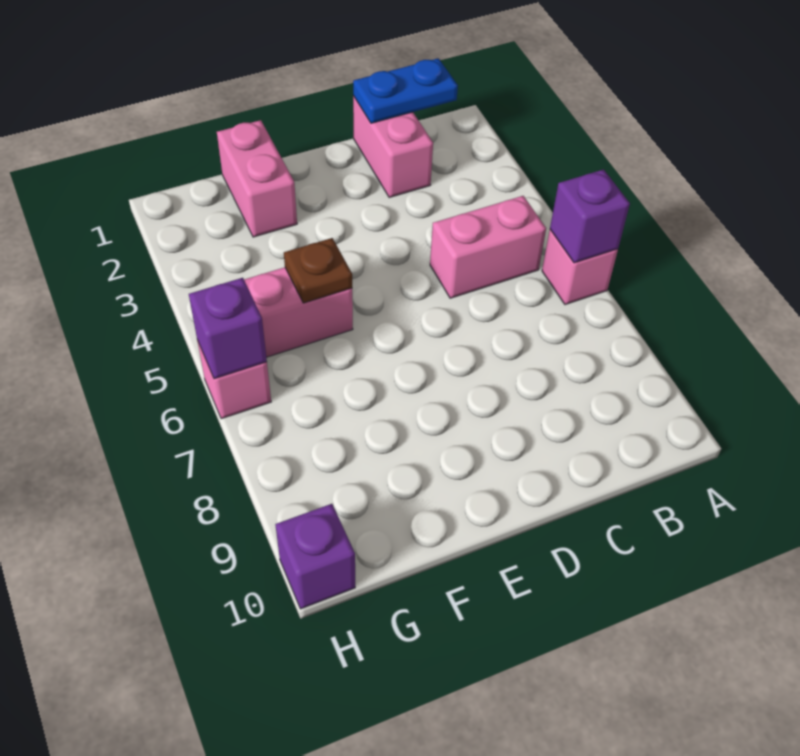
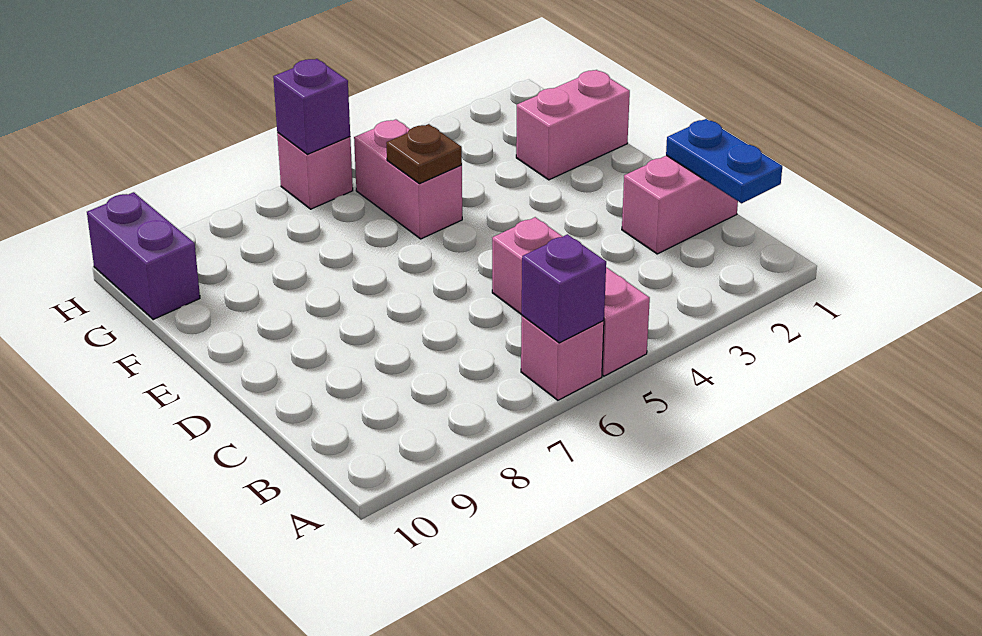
pink brick B5:C5 level 1 -> pink brick A5:C5 level 1
purple brick H10 level 1 -> purple brick G10:H10 level 1

